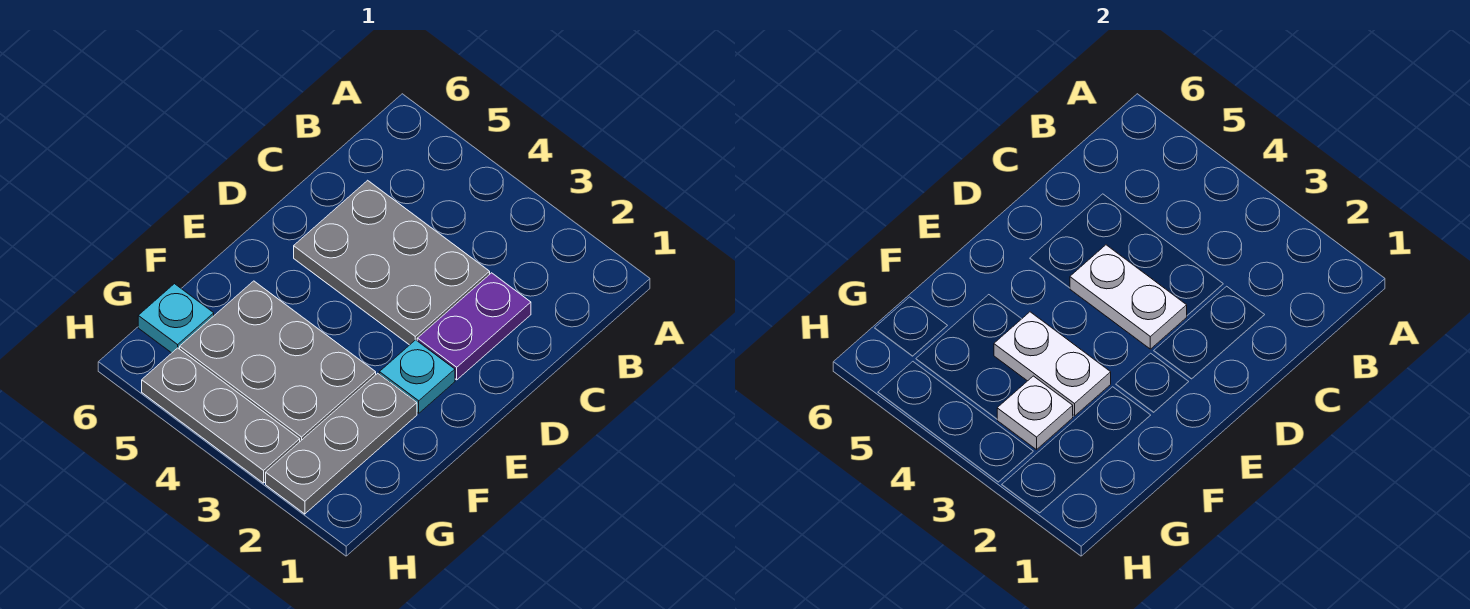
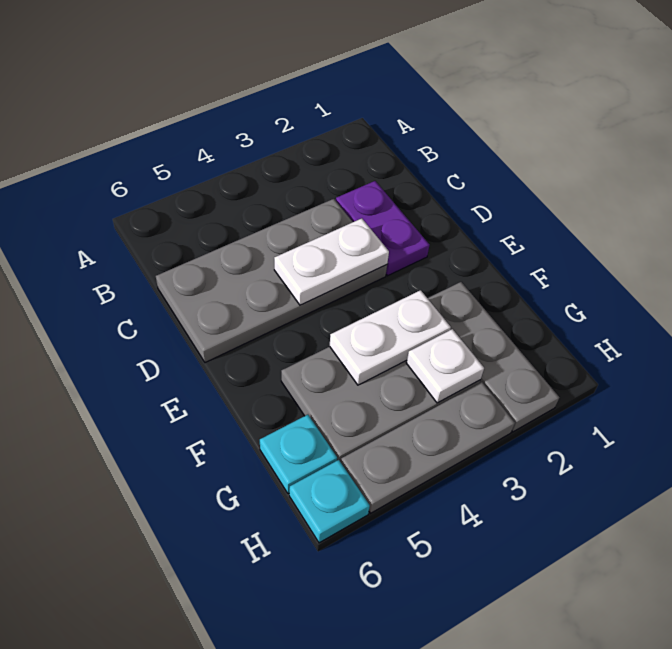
grey plate C3:D5 level 1 -> grey plate C3:D6 level 1
cyan plate E2 level 1 -> cyan plate H6 level 1

